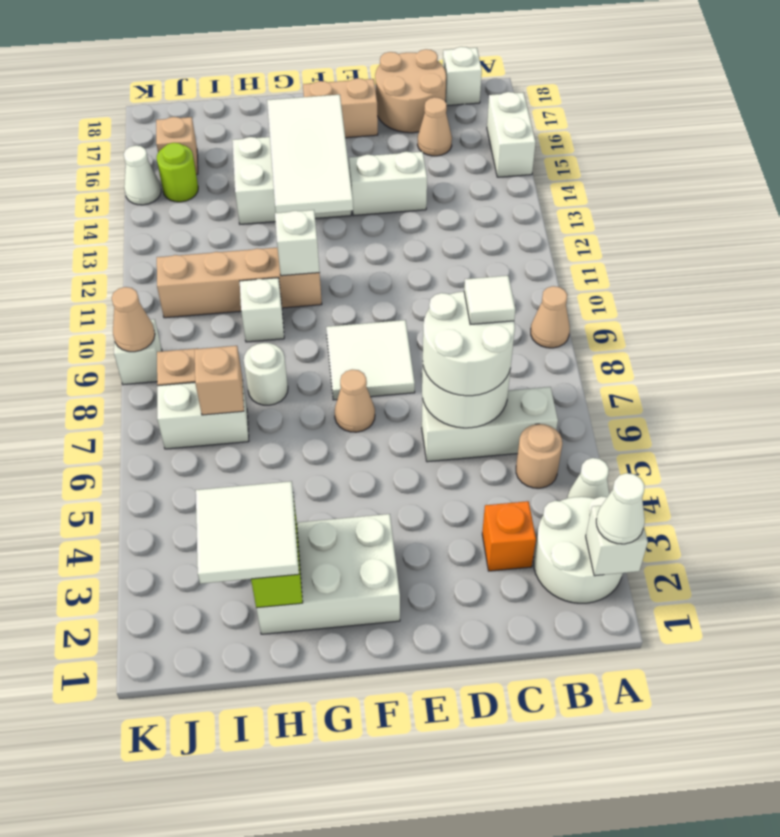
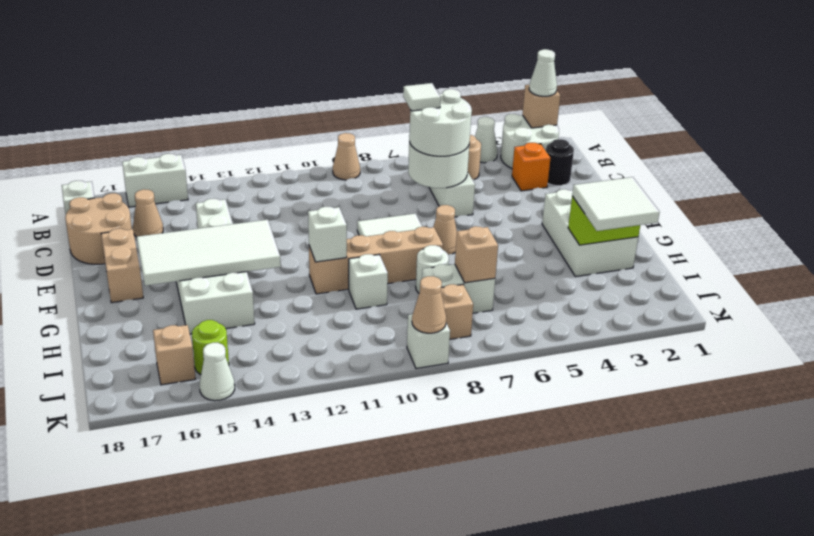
white brick A2 level 2 -> tan brick A2 level 2
none -> black round brick C2 level 1
tan brick G11:J11 level 1 -> tan brick G8:G11 level 1
white brick I7:J7 level 1 -> white brick I7:I8 level 1

